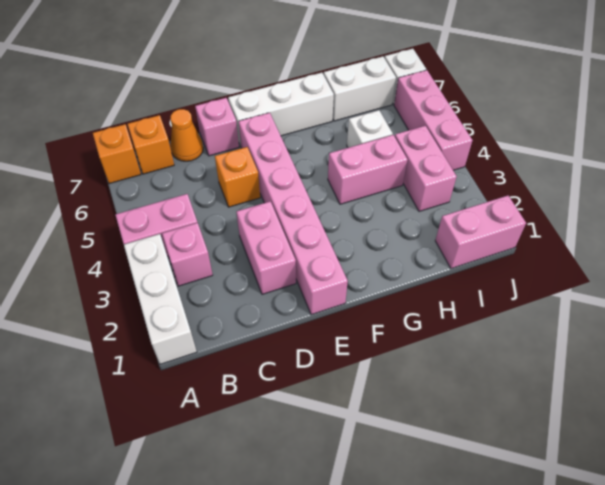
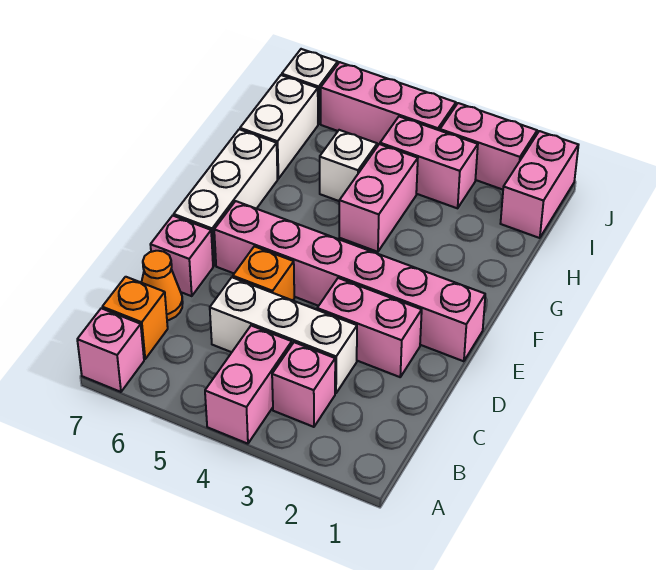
white brick A1:A3 level 1 -> white brick C3:C5 level 1
orange brick A7 level 1 -> pink brick A7 level 1
none -> pink brick J2:J3 level 1

